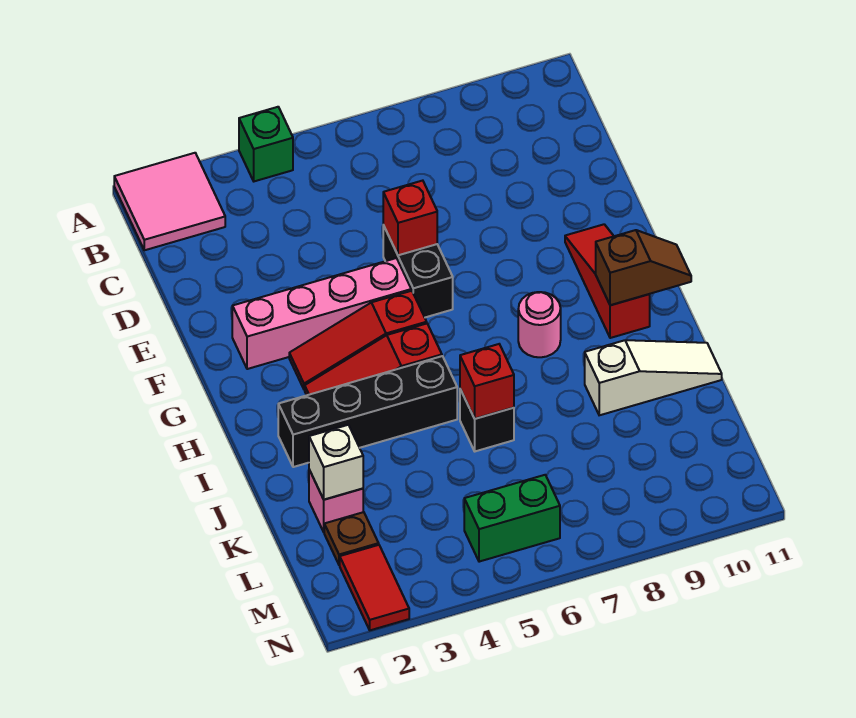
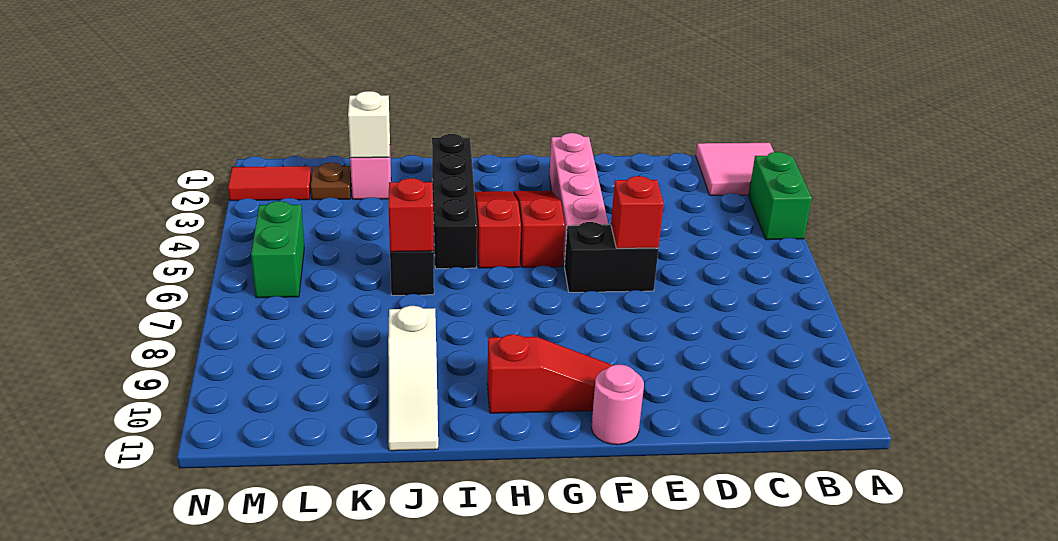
green brick A4 level 1 -> green brick A3:A4 level 1
pink round brick H8 level 1 -> pink round brick F11 level 1
brown slope H10:H11 level 2 top 10 -> none

